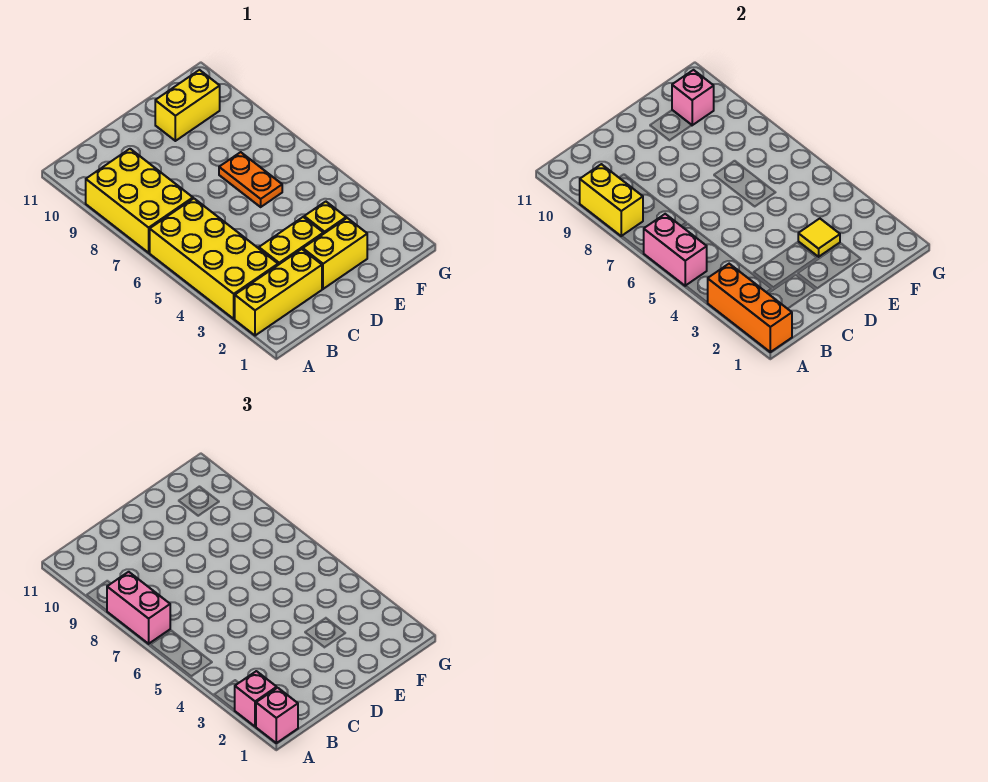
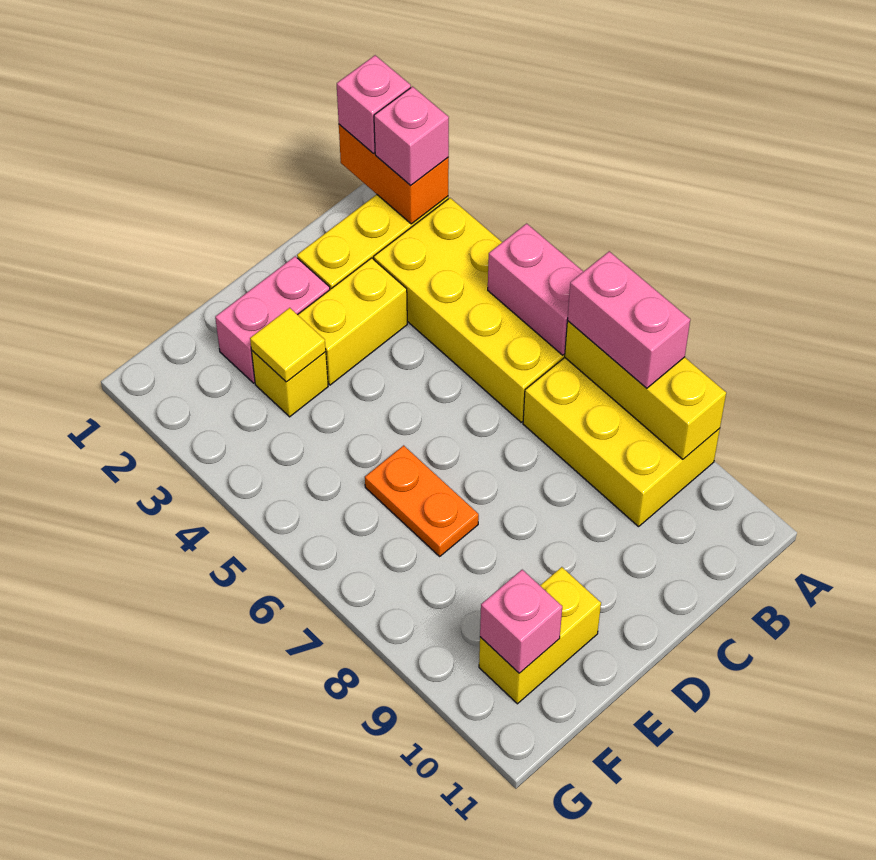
orange brick A1:A3 level 2 -> orange brick A1:A2 level 2
yellow brick A8:A9 level 2 -> yellow brick A7:A9 level 2
yellow brick D2:E2 level 1 -> pink brick D2:E2 level 1

